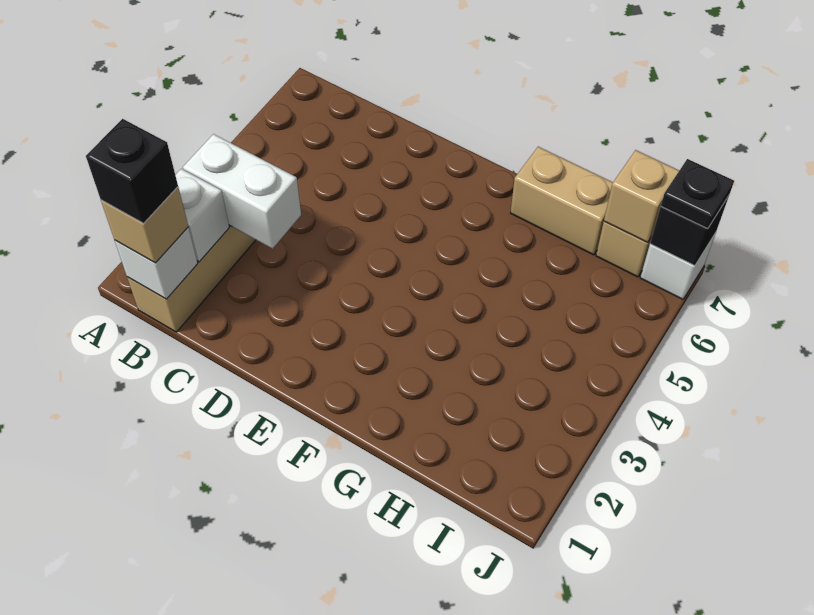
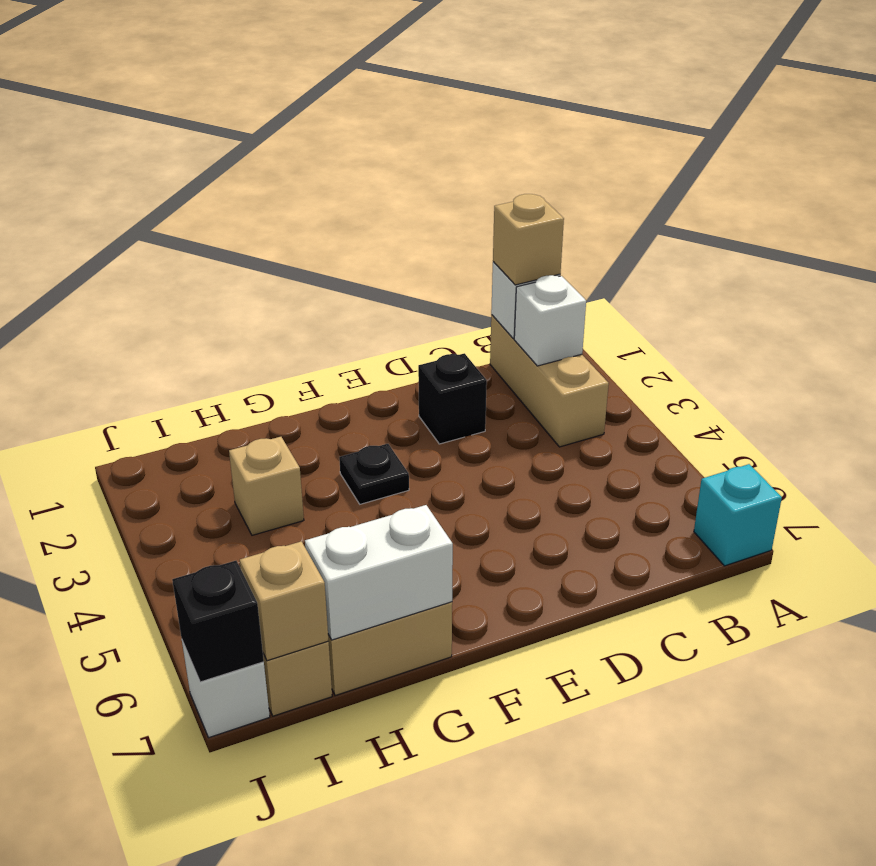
none -> cyan brick A7 level 1
black brick B1 level 4 -> black brick D2 level 1
white brick B3:C3 level 2 -> white brick G7:H7 level 2
none -> tan brick H3 level 1
black plate J7 level 3 -> black plate F3 level 1

